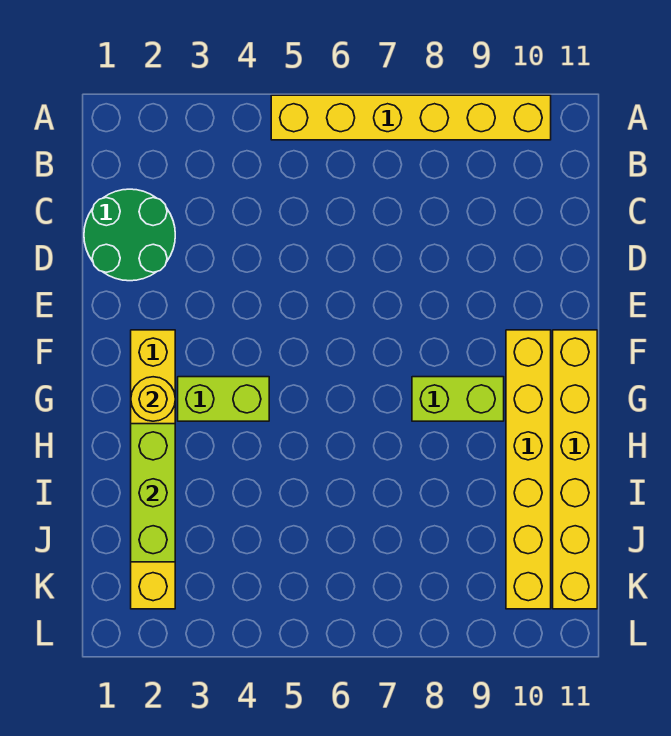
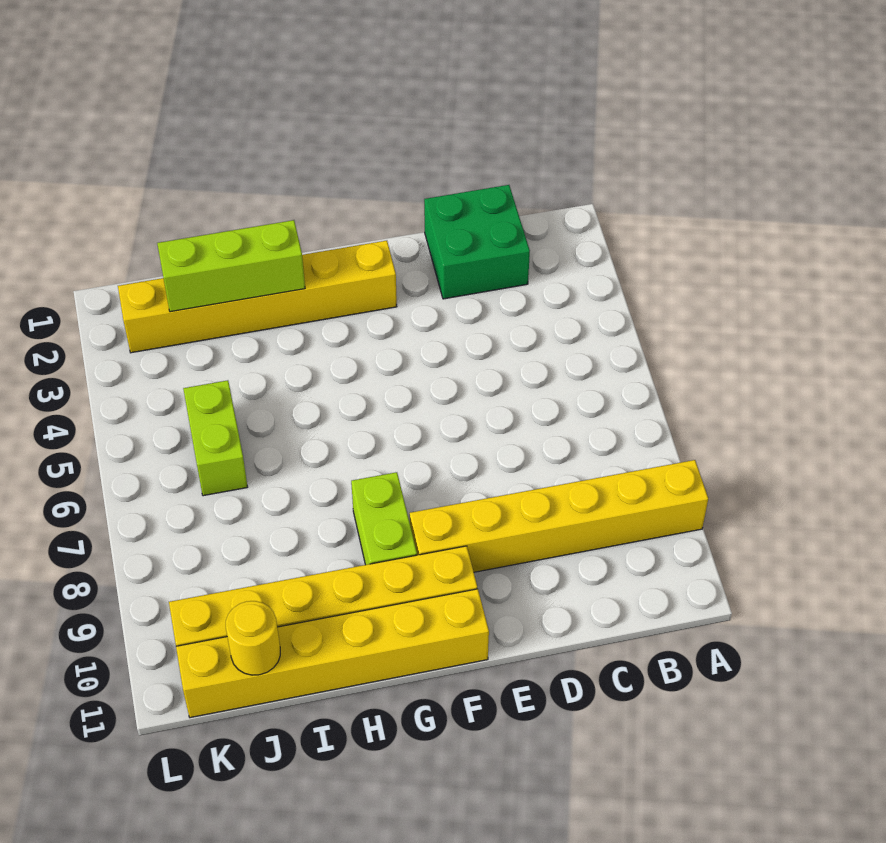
yellow brick A5:A10 level 1 -> yellow brick A9:F9 level 1
green round brick C1:D2 level 1 -> green brick C1:D2 level 1
yellow round brick G2 level 2 -> yellow round brick J11 level 2
lime brick G3:G4 level 1 -> lime brick J5:J6 level 1

